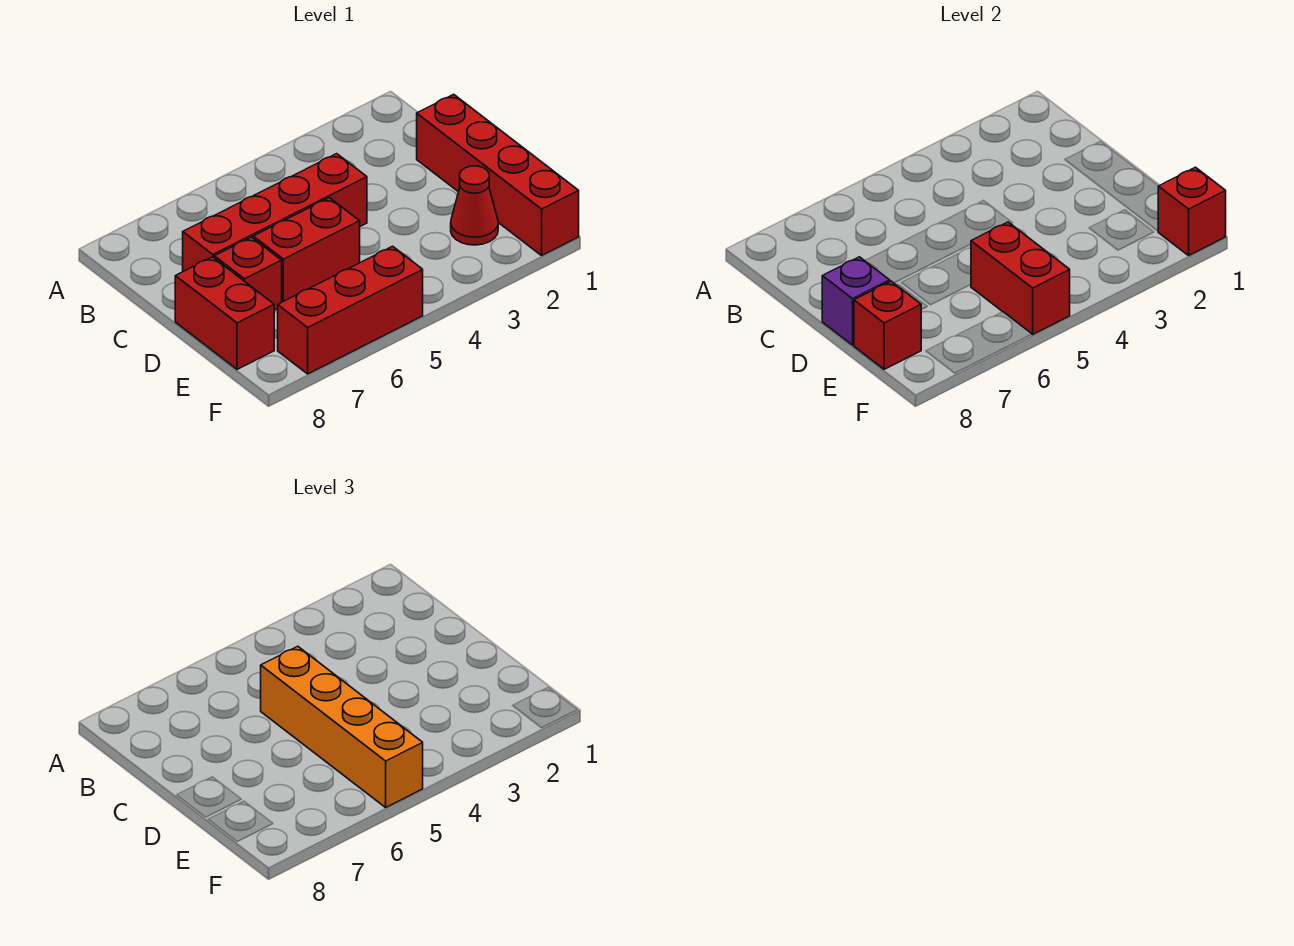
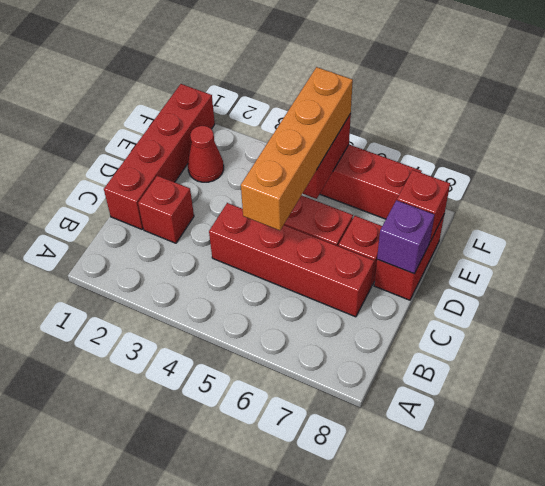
red brick F1 level 2 -> red brick C2 level 1

